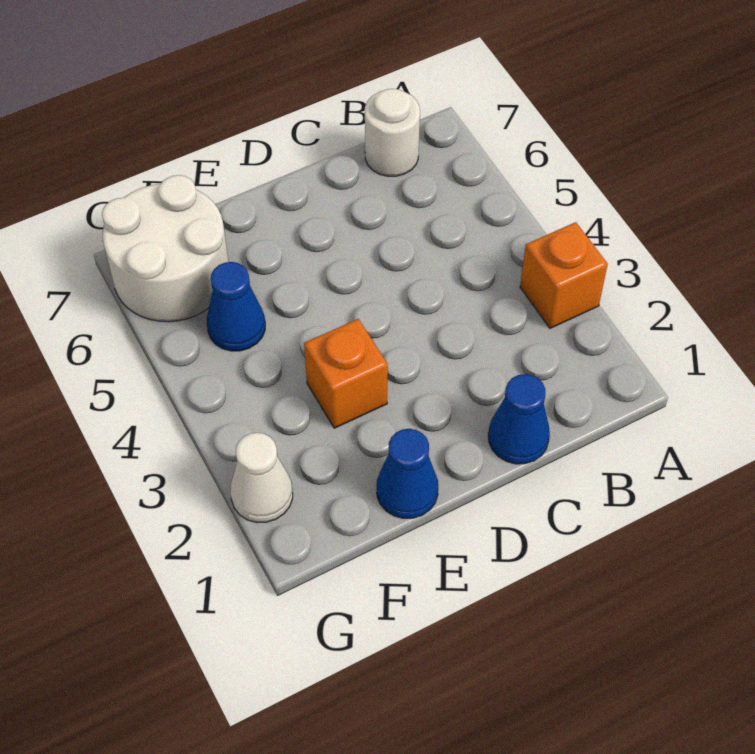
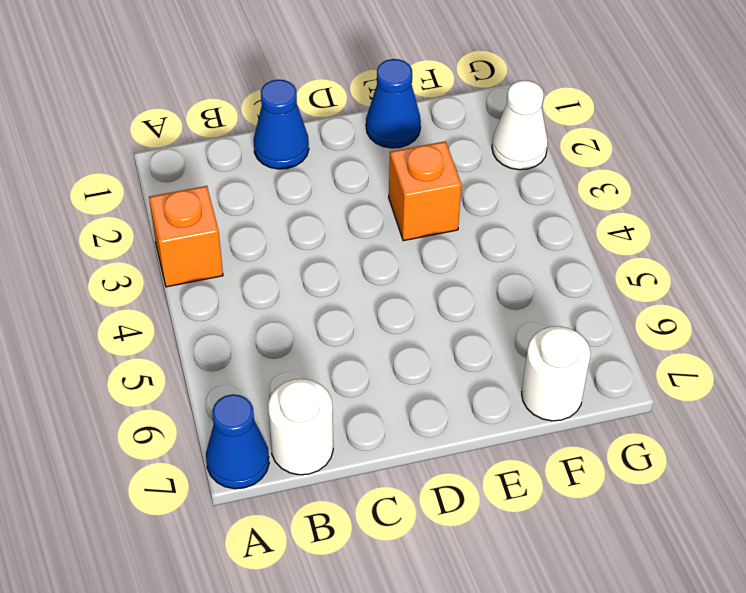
blue cone F5 level 1 -> blue cone A7 level 1
white round brick F6:G7 level 1 -> white round brick F7 level 1

